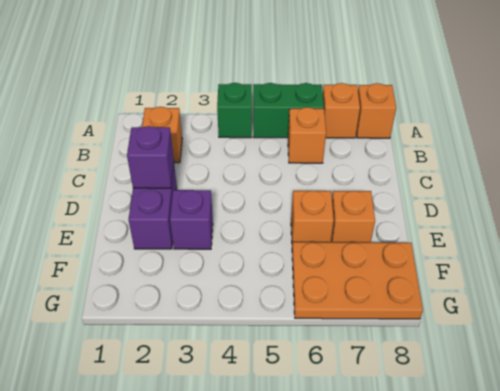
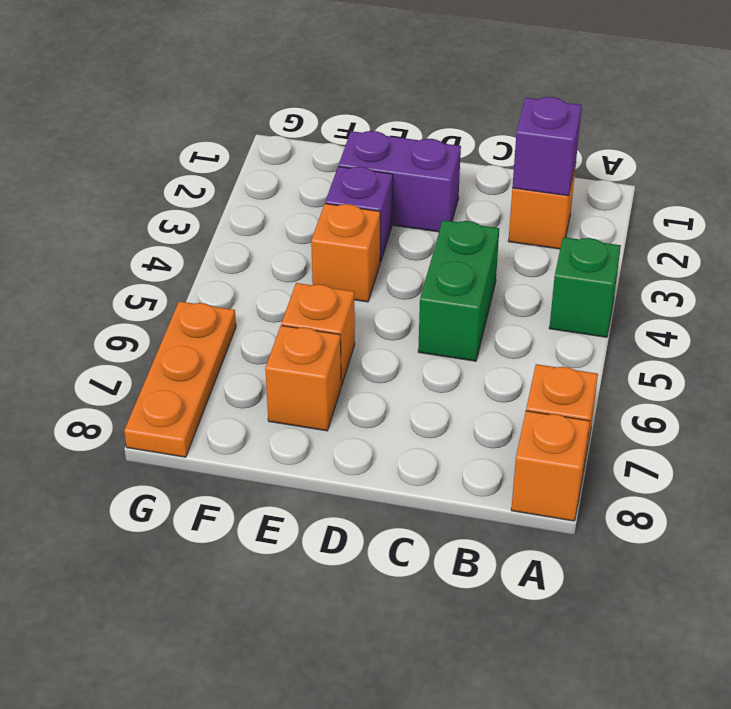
green brick A5:A6 level 1 -> green brick C4:C5 level 1
orange brick B6 level 1 -> orange brick E4 level 1
purple brick D2 level 2 -> purple brick B2 level 2
orange plate F6:G8 level 1 -> orange plate G6:G8 level 1

